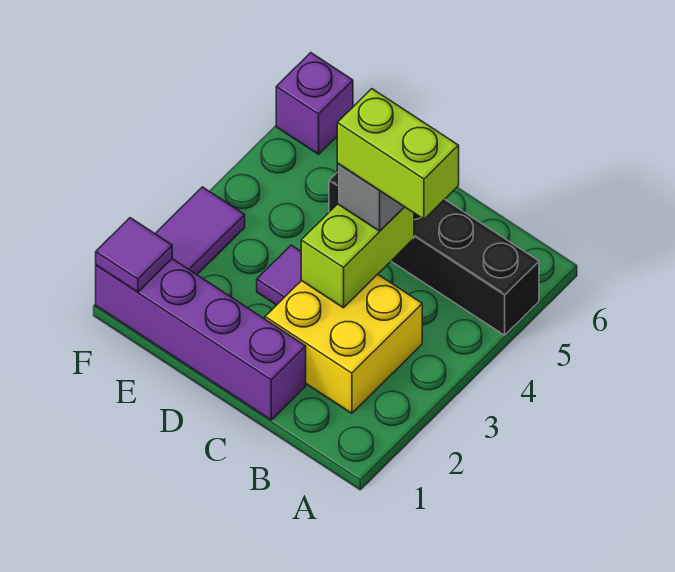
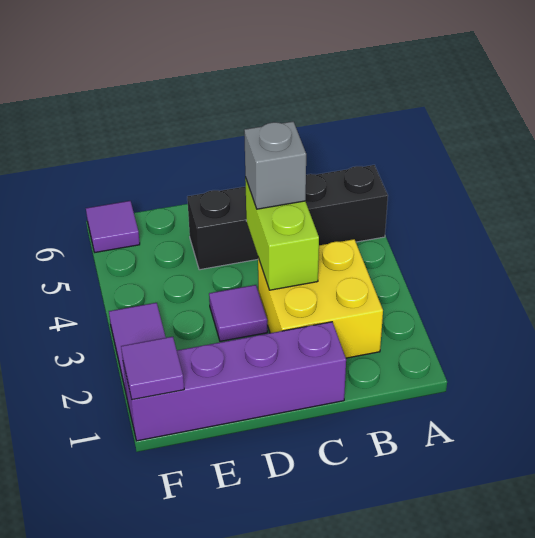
lime brick B4:C4 level 4 -> none
purple brick F6 level 1 -> purple tile F6 level 1

